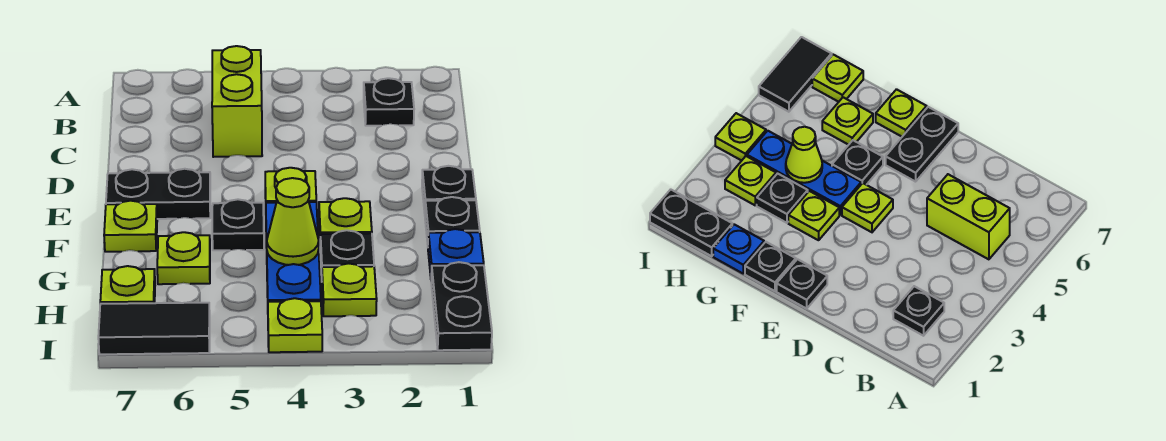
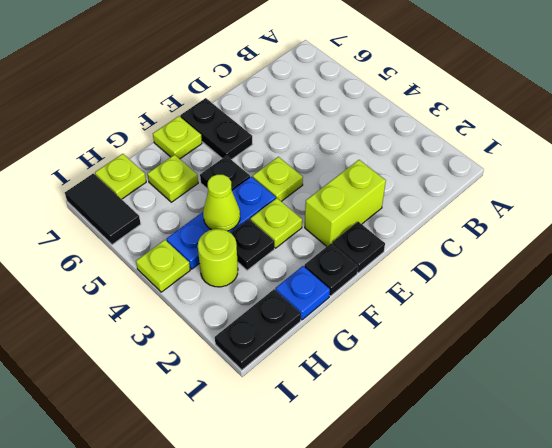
black plate B2 level 1 -> none
lime brick B5:C5 level 1 -> lime brick D2:E2 level 1
lime plate H3 level 1 -> lime round brick H3 level 1

